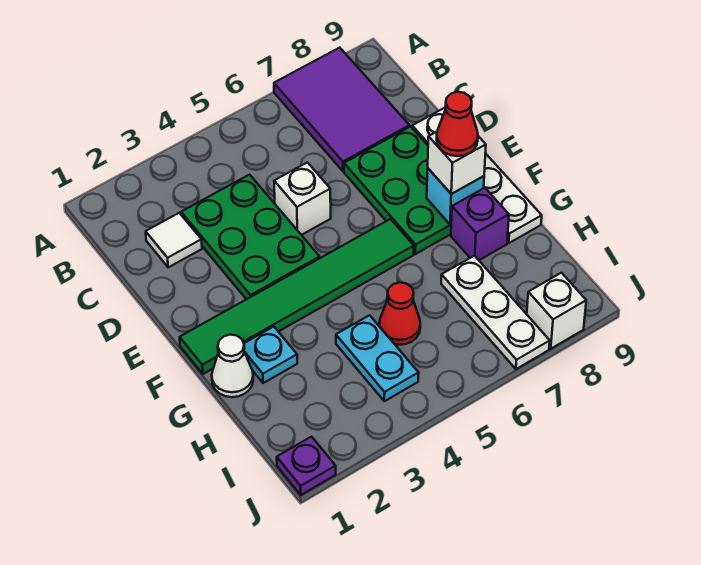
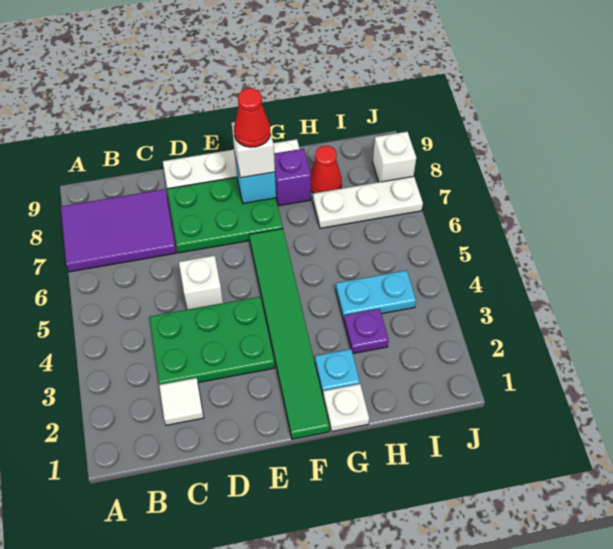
white cone G1 level 1 -> white plate G1 level 1
red cone H5 level 1 -> red cone H8 level 1
purple plate J1 level 1 -> purple plate H3 level 1

